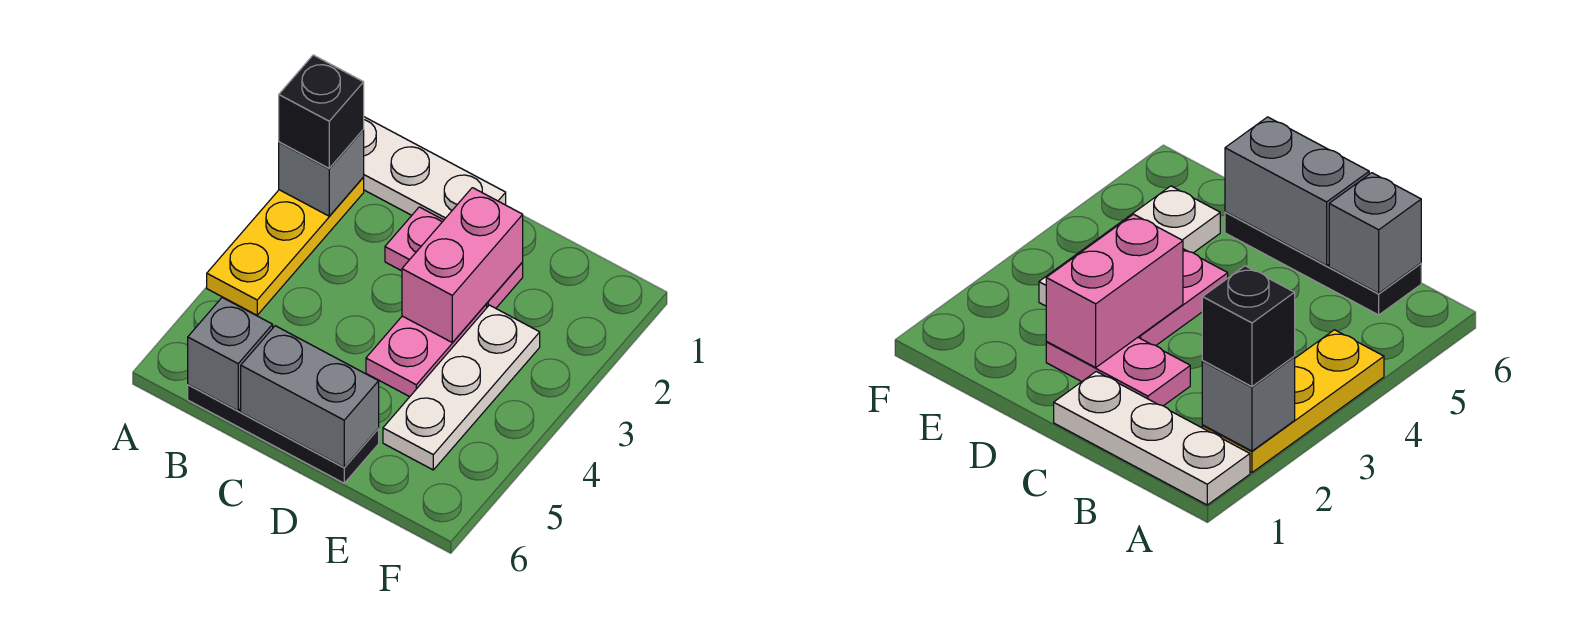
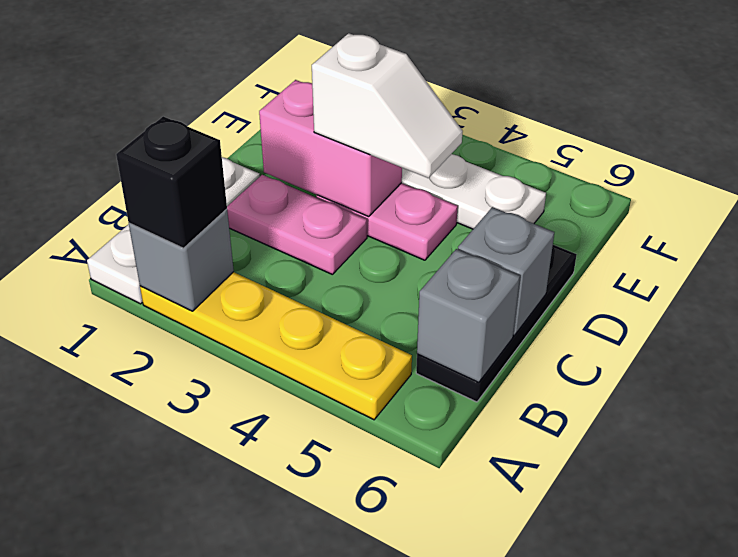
yellow plate A2:A4 level 1 -> yellow plate A2:A5 level 1
pink plate C2:D2 level 1 -> pink plate C2:C3 level 1
grey brick C6:D6 level 2 -> grey brick C6 level 2
none -> white slope D3:D4 level 3 top 3

